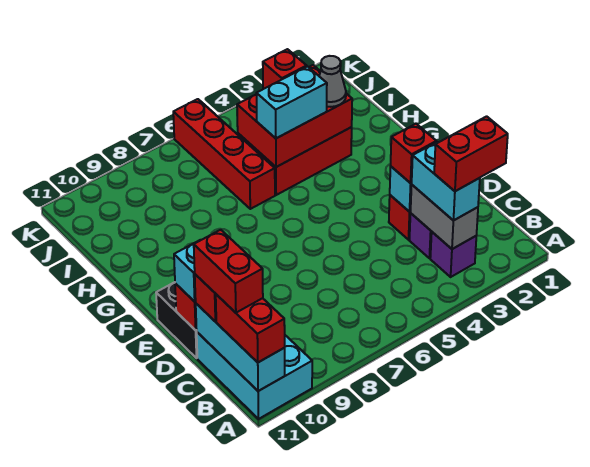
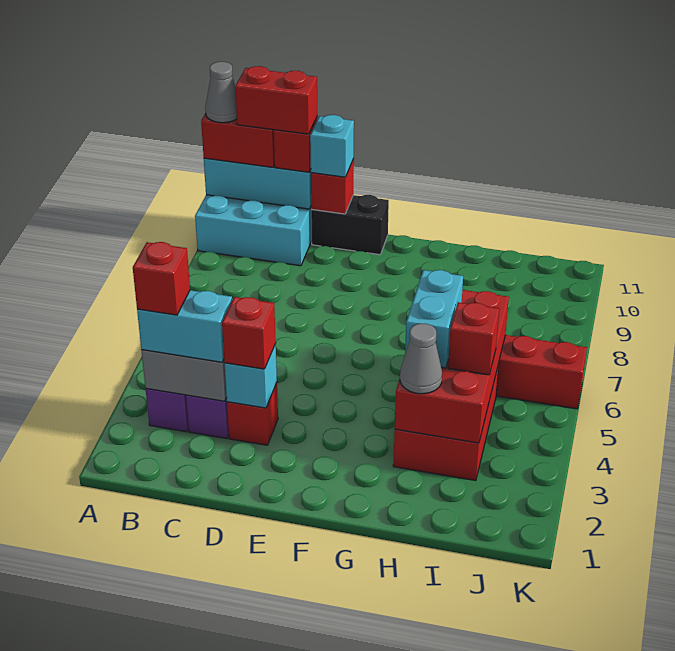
none -> grey cone A11 level 4
red brick B2:B3 level 4 -> red brick B3 level 4
red brick H3:I5 level 2 -> red brick H3:I6 level 2

